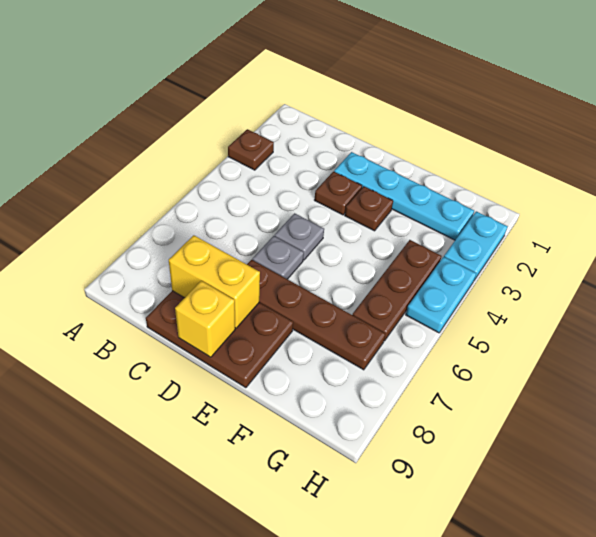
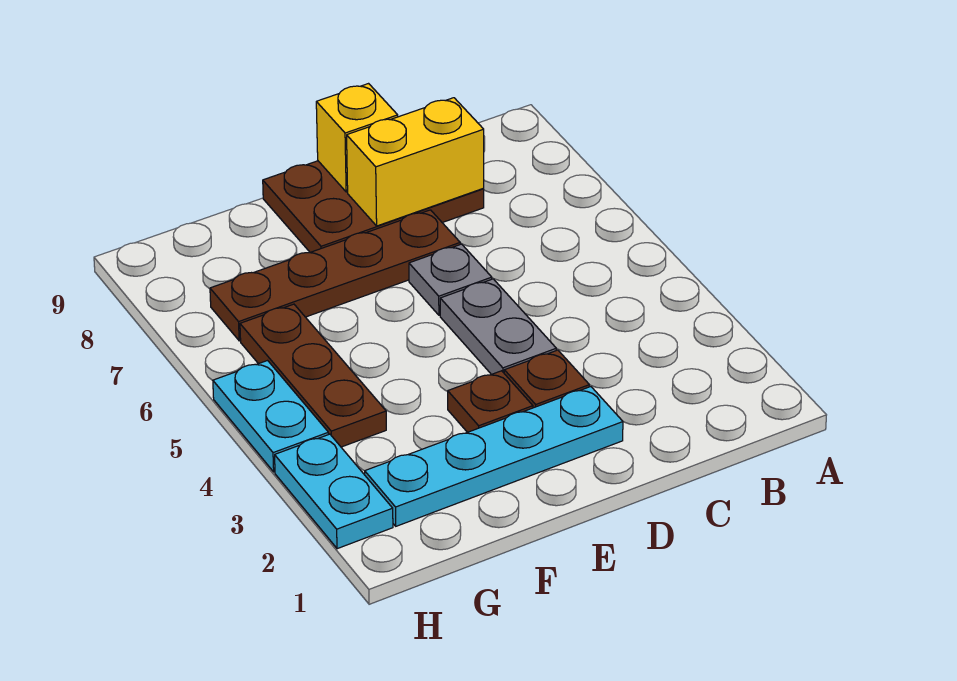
brown plate A3 level 1 -> none
grey plate D5 level 1 -> grey plate D4:D5 level 1

